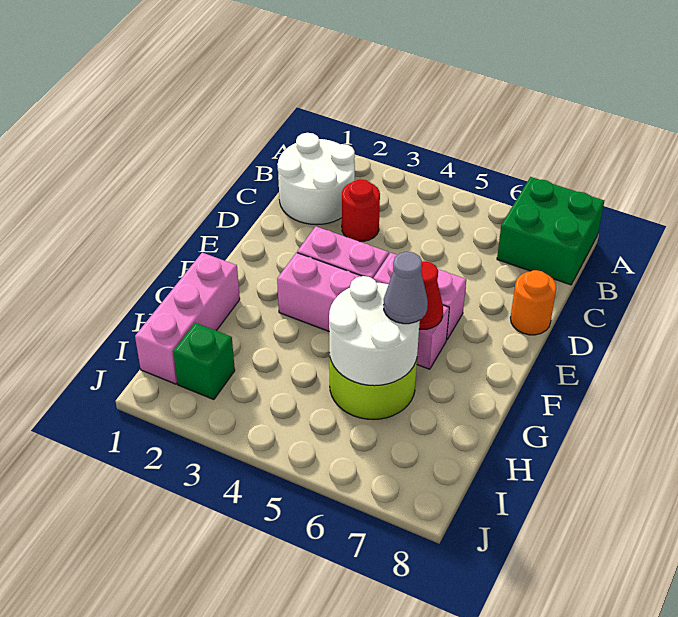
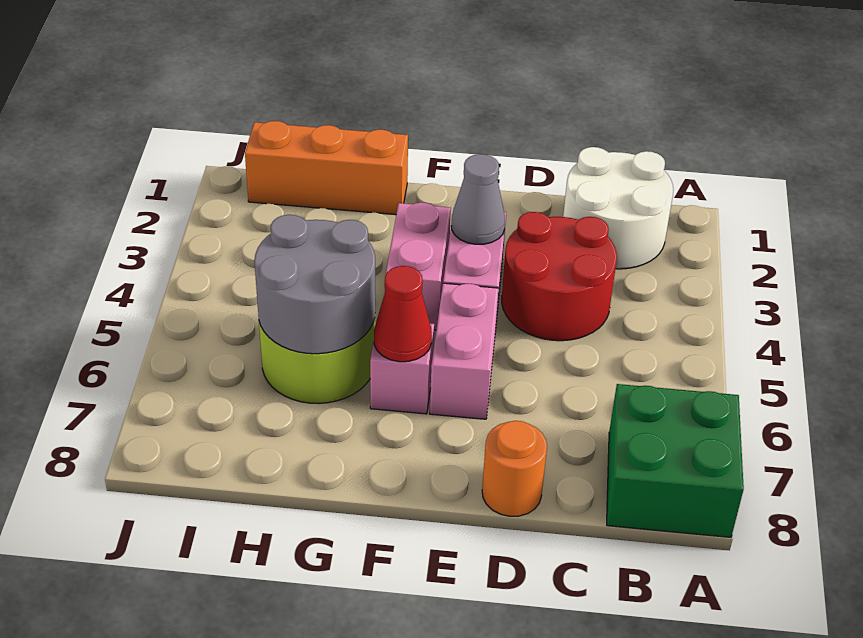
red round brick C3 level 1 -> red round brick C3:D4 level 1
pink brick G1:I1 level 1 -> orange brick G1:I1 level 1
white round brick G5:H6 level 2 -> grey round brick G5:H6 level 2
grey cone G6 level 3 -> grey cone E3 level 2
green brick I2 level 1 -> none

